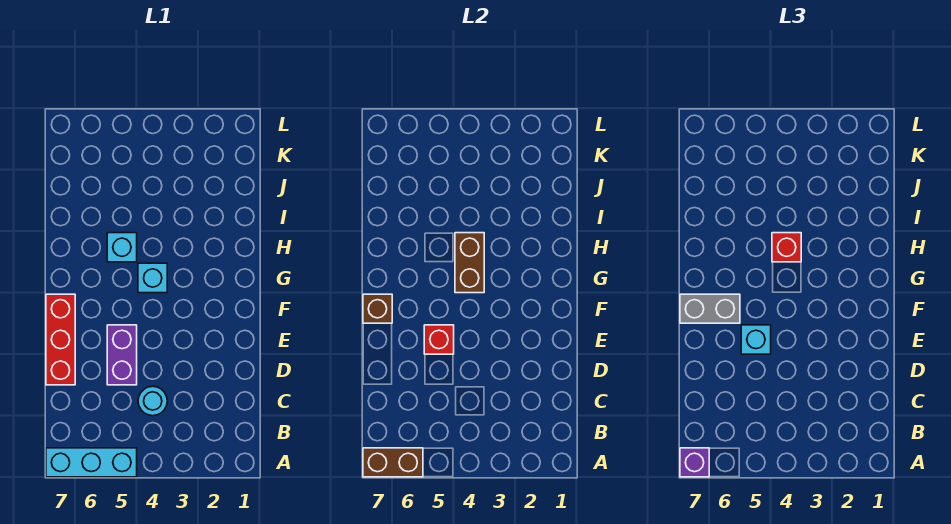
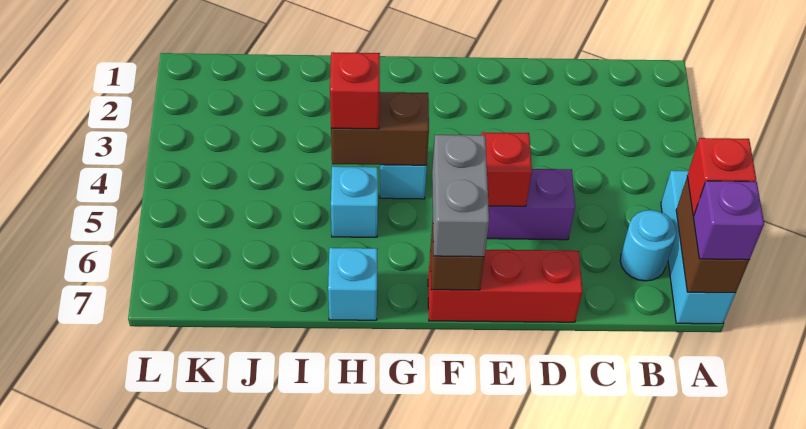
none -> red brick A6 level 3
cyan round brick C4 level 1 -> cyan round brick B6 level 1
cyan brick E5 level 3 -> cyan brick H7 level 1

